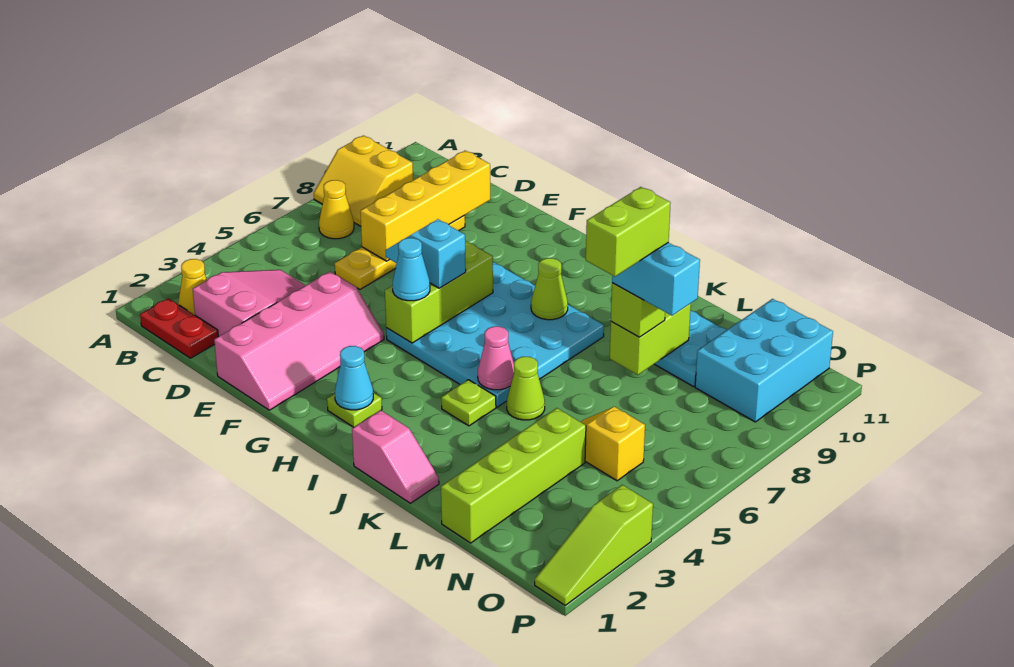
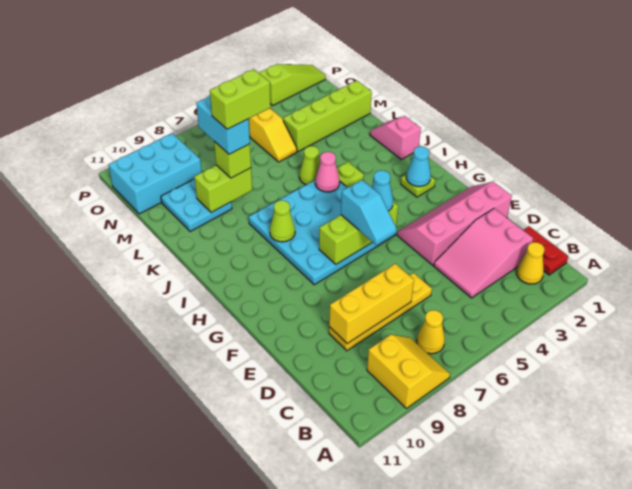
yellow brick D7:D10 level 2 -> yellow brick D7:D9 level 2

